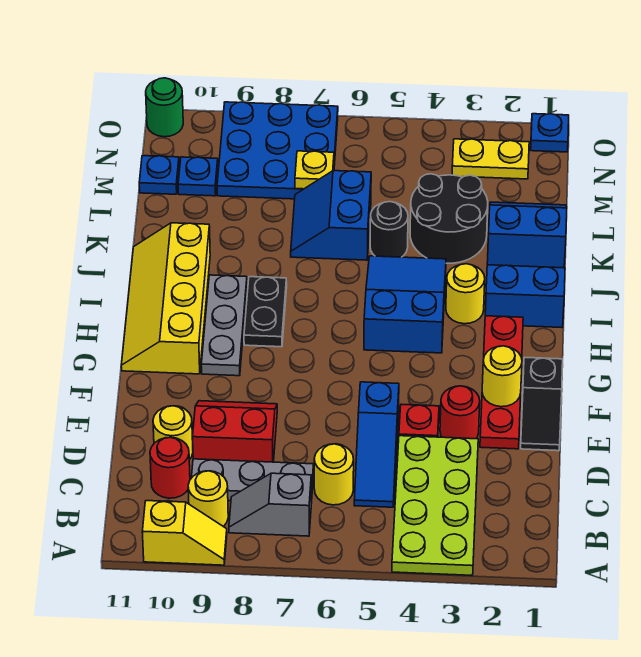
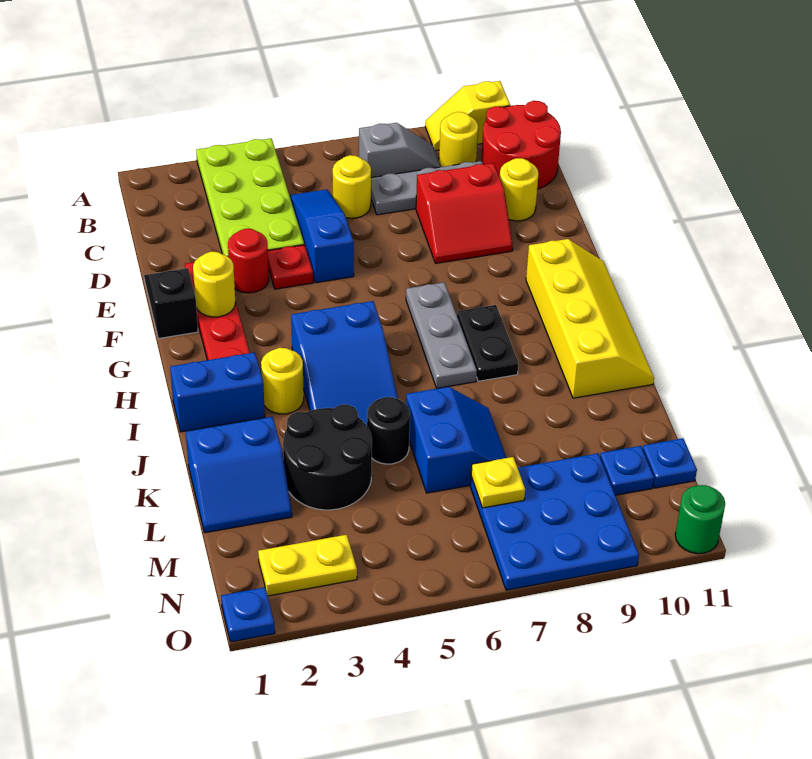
red round brick C10 level 1 -> red round brick B10:C11 level 1
grey plate G9:I9 level 1 -> grey plate G7:I7 level 1

